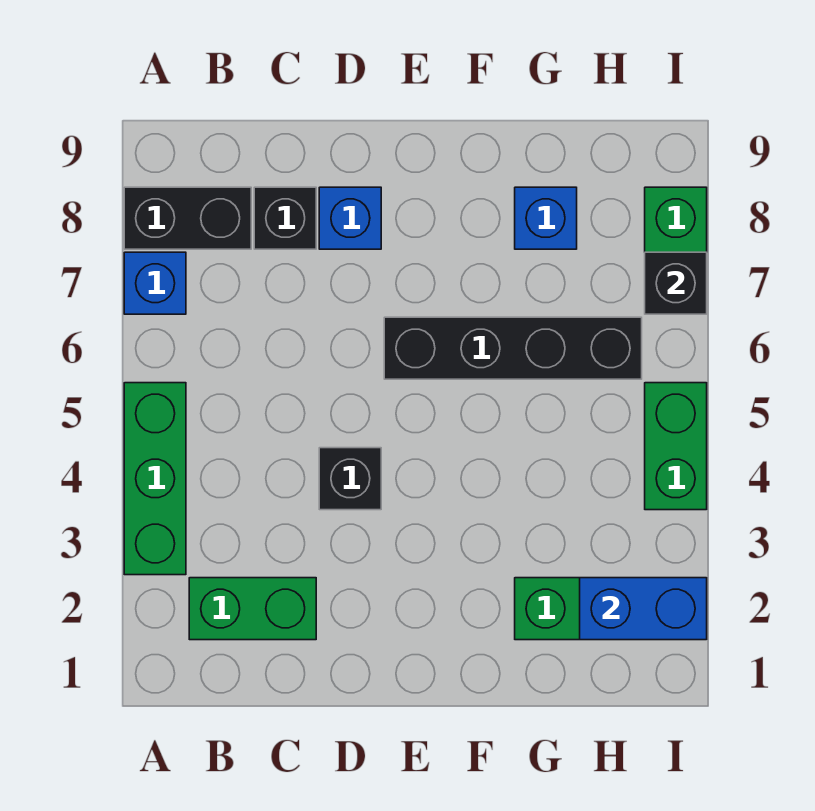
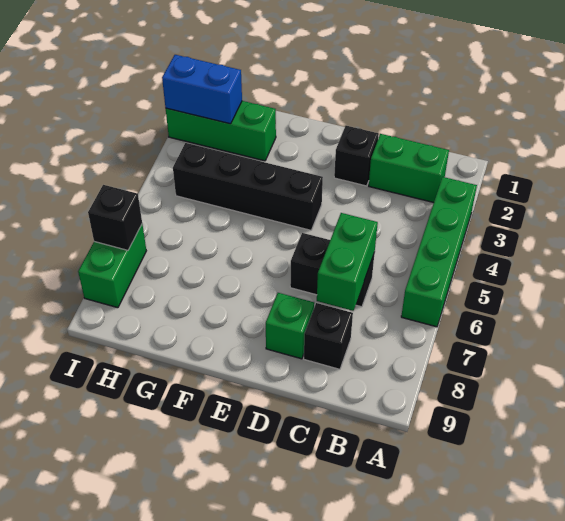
green brick A3:A5 level 1 -> green brick A3:A6 level 1
blue brick A7 level 1 -> none
black brick A8:B8 level 1 -> black brick C6:D6 level 1
black brick D4 level 1 -> black brick D2 level 1
blue brick D8 level 1 -> green brick D8 level 1
black brick E6:H6 level 1 -> black brick E4:H4 level 1
blue brick G8 level 1 -> none
green brick I4:I5 level 1 -> green brick C6:C7 level 2

